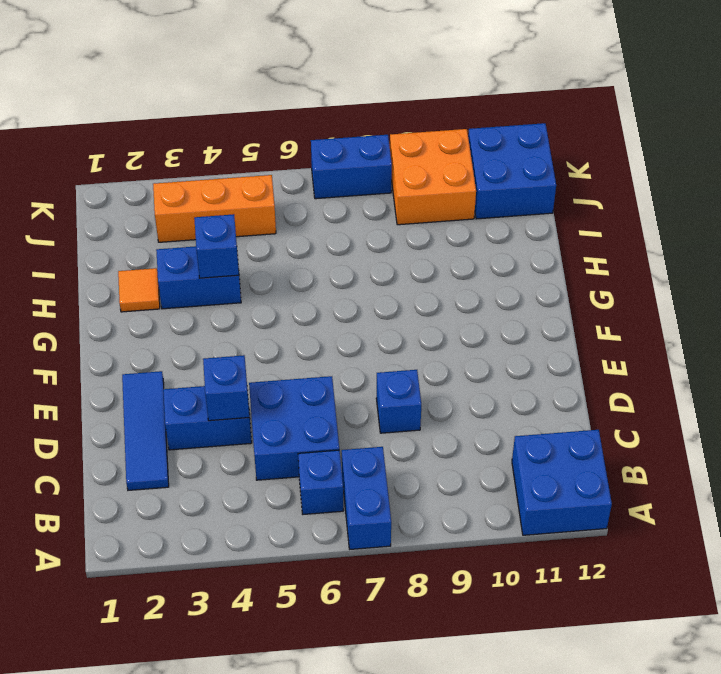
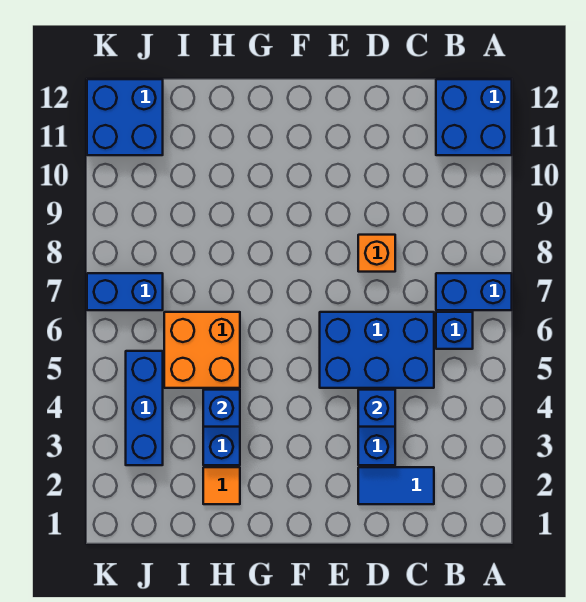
blue tile C2:E2 level 1 -> blue tile C2:D2 level 1
blue brick C5:D6 level 1 -> blue brick C5:E6 level 1
blue brick D8 level 1 -> orange brick D8 level 1
orange brick J3:J5 level 1 -> blue brick J3:J5 level 1
orange brick J9:K10 level 1 -> orange brick H5:I6 level 1
blue brick K7:K8 level 1 -> blue brick J7:K7 level 1

